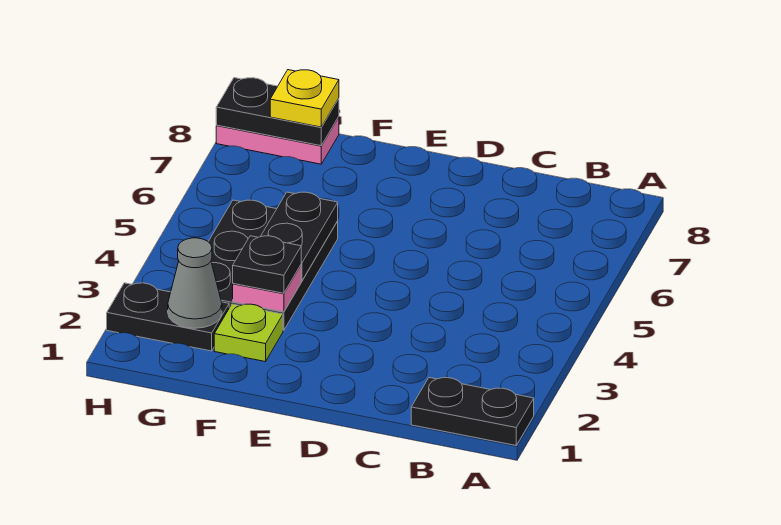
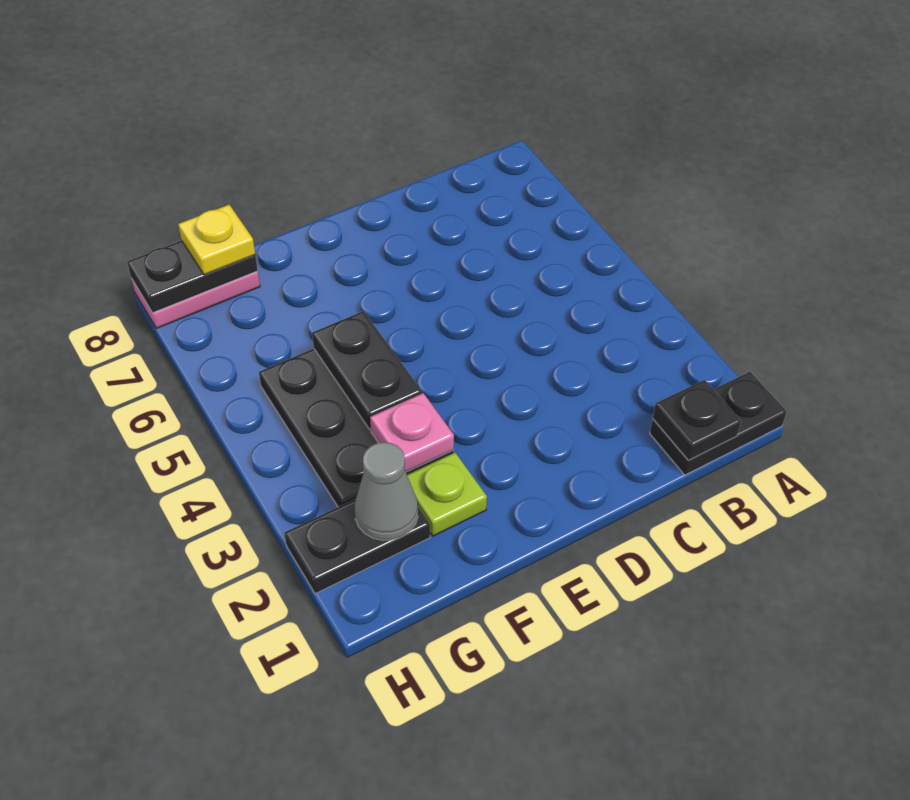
black plate F3 level 3 -> black plate B1 level 2

